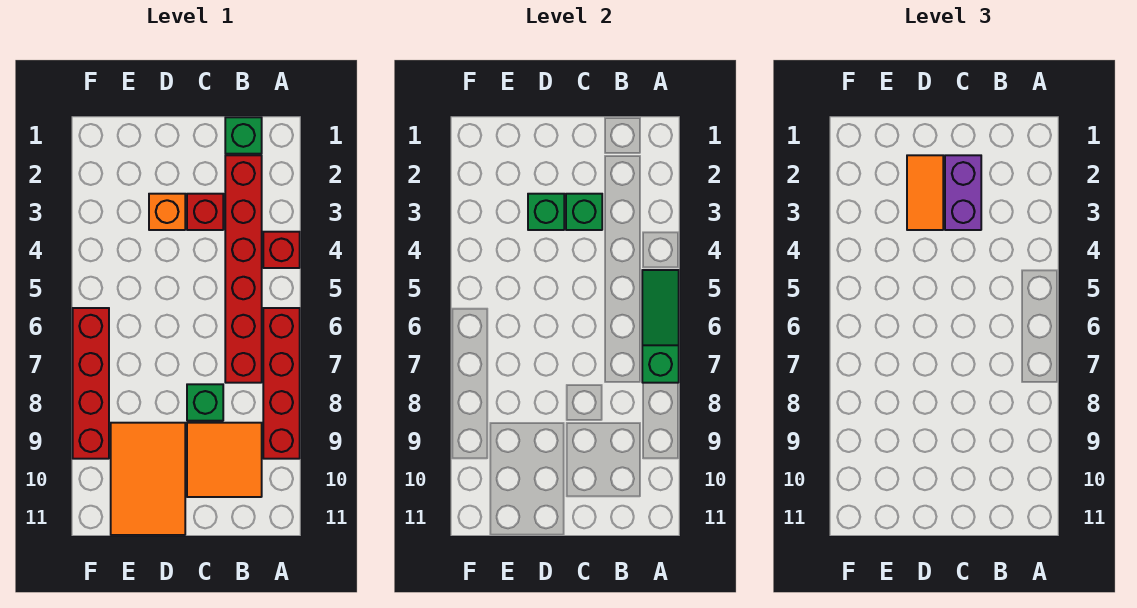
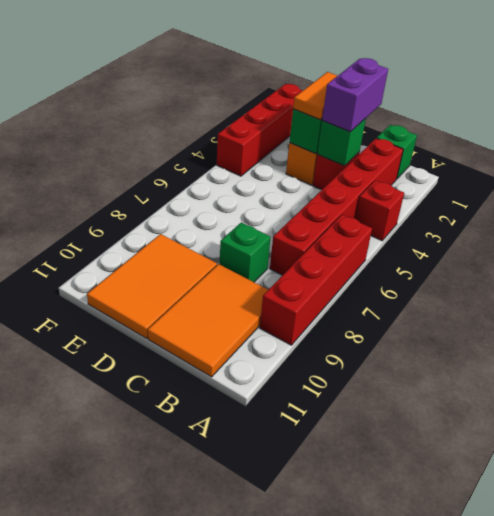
green slope A5:A7 level 2 top 7 -> none
orange tile B9:C10 level 1 -> orange tile B9:C11 level 1
red brick F6:F9 level 1 -> red brick F1:F4 level 1

